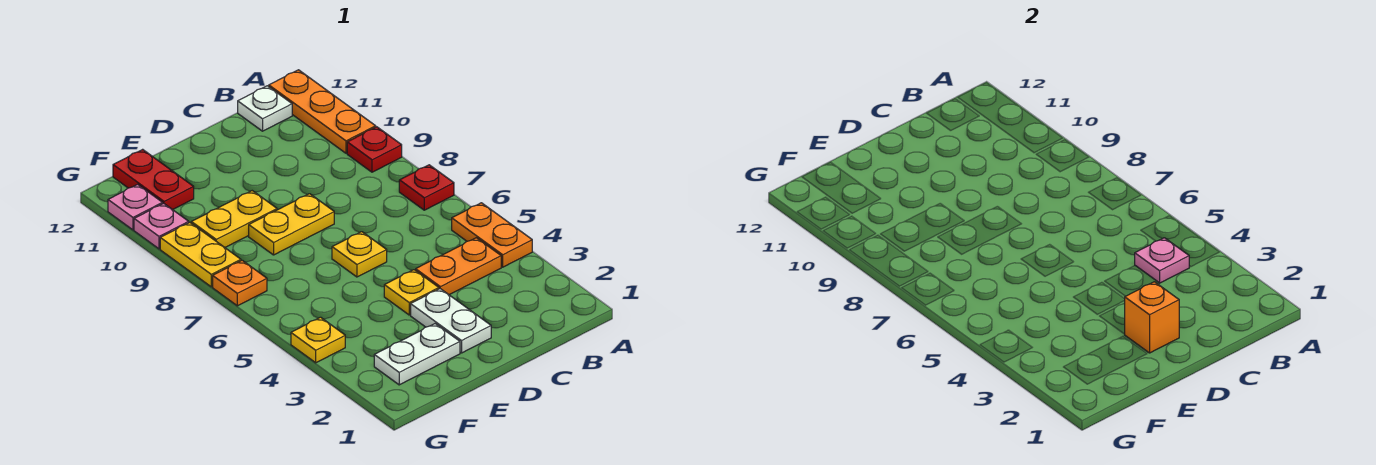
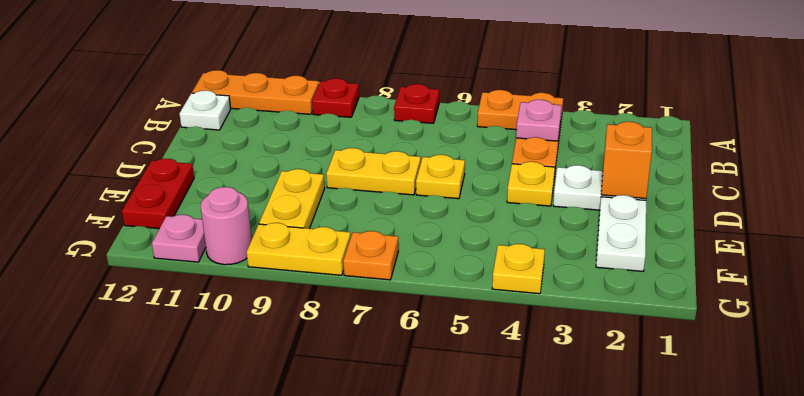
yellow plate D8:E8 level 1 -> yellow plate D7:D8 level 1
red plate F11:F12 level 1 -> red plate E12:F12 level 1
pink plate G10 level 1 -> pink round brick G10 level 1

